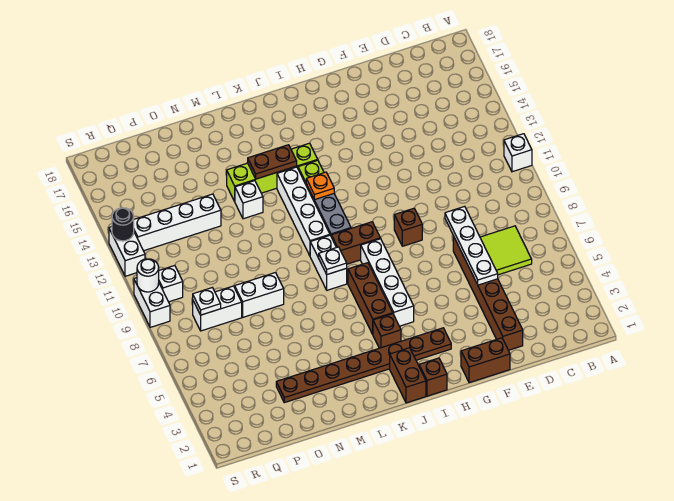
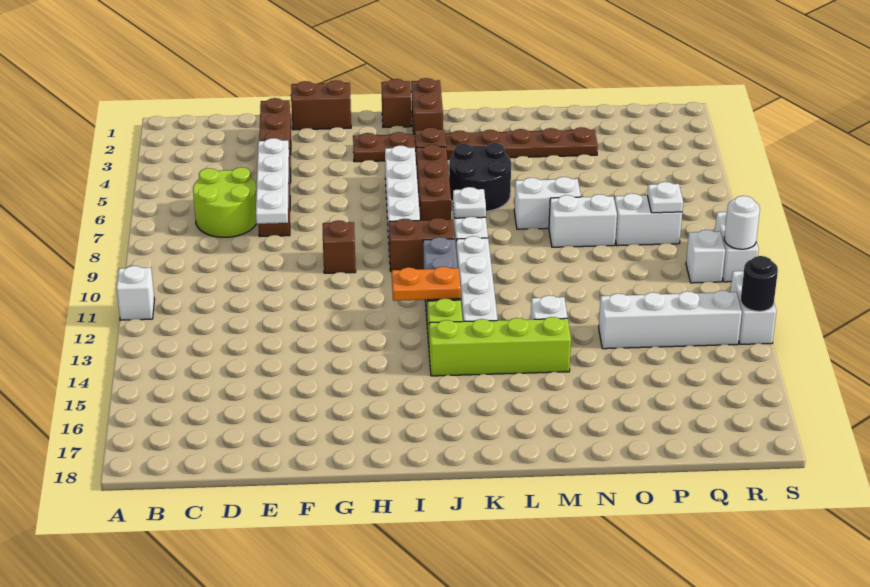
lime tile C6:D7 level 1 -> lime round brick C6:D7 level 1
orange plate J12 level 2 -> orange plate I12:J12 level 2
none -> black round brick K5:L6 level 1
brown plate K14:L14 level 2 -> none
none -> white brick M7:N7 level 1

